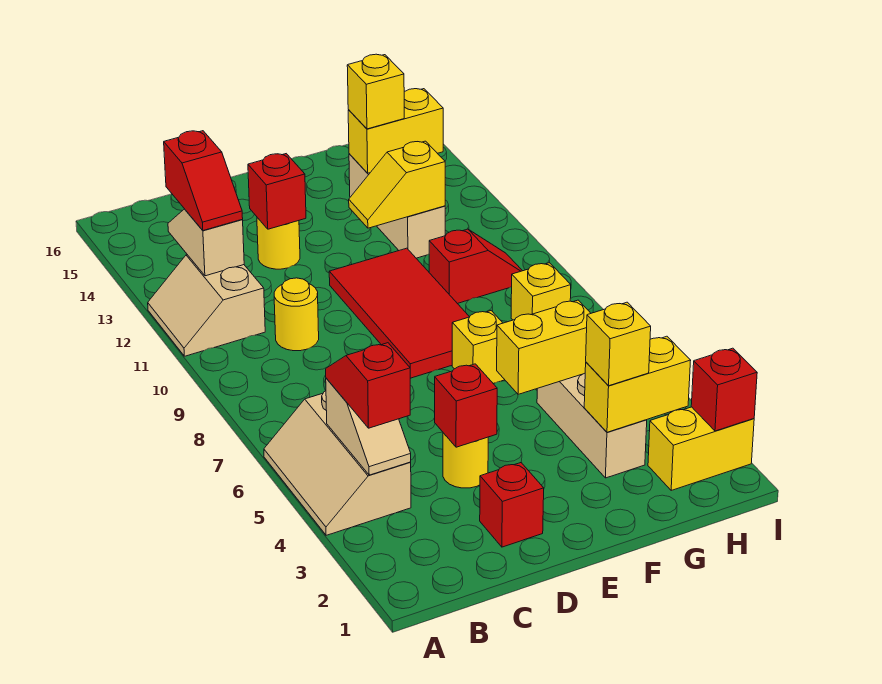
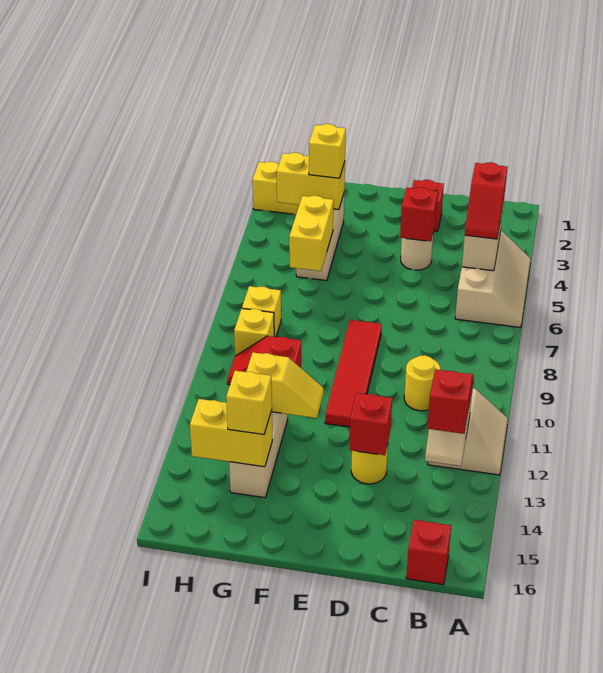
yellow round brick D4 level 1 -> tan round brick D4 level 1
red tile E8:F11 level 1 -> red tile E8:E11 level 1
yellow brick F5:G5 level 2 -> yellow brick G5:G6 level 2
yellow brick F7 level 1 -> yellow brick H9 level 1
red brick I2 level 2 -> red brick B16 level 1

